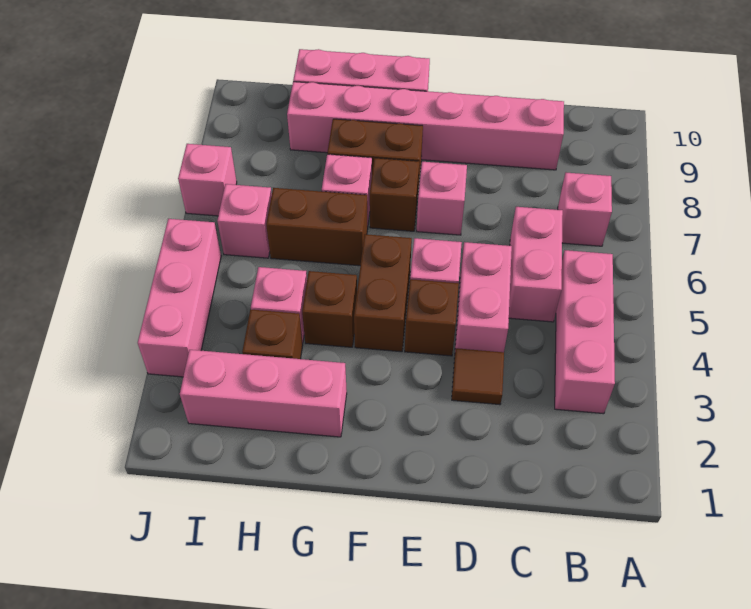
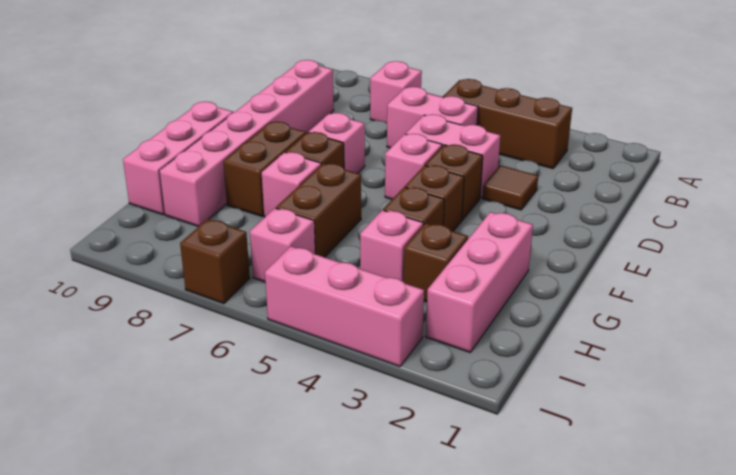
pink brick B3:B5 level 1 -> brown brick B3:B5 level 1
brown brick F4:F5 level 1 -> brown brick F4 level 1
pink brick J7 level 1 -> brown brick J7 level 1

